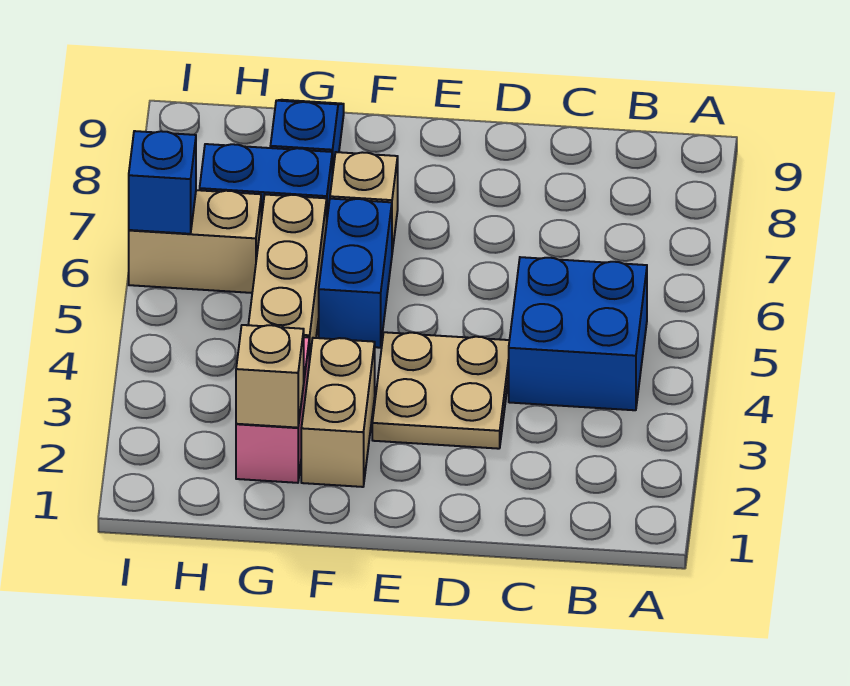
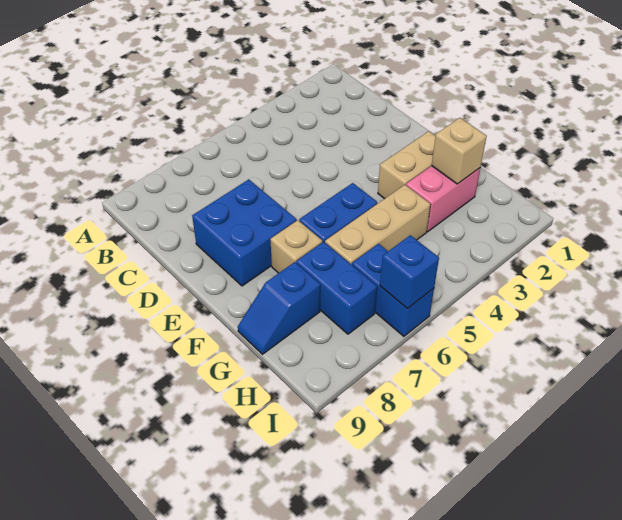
blue brick B4:C5 level 1 -> blue brick D7:E8 level 1
tan plate D3:E4 level 1 -> none
tan brick H6:I6 level 1 -> blue brick H6:I6 level 1

